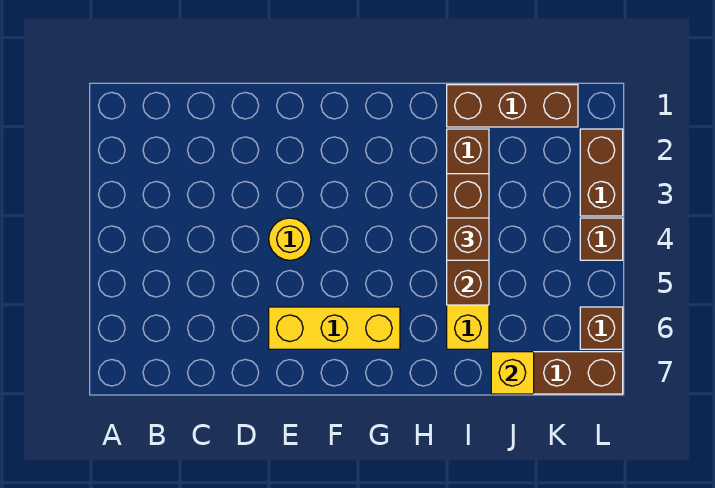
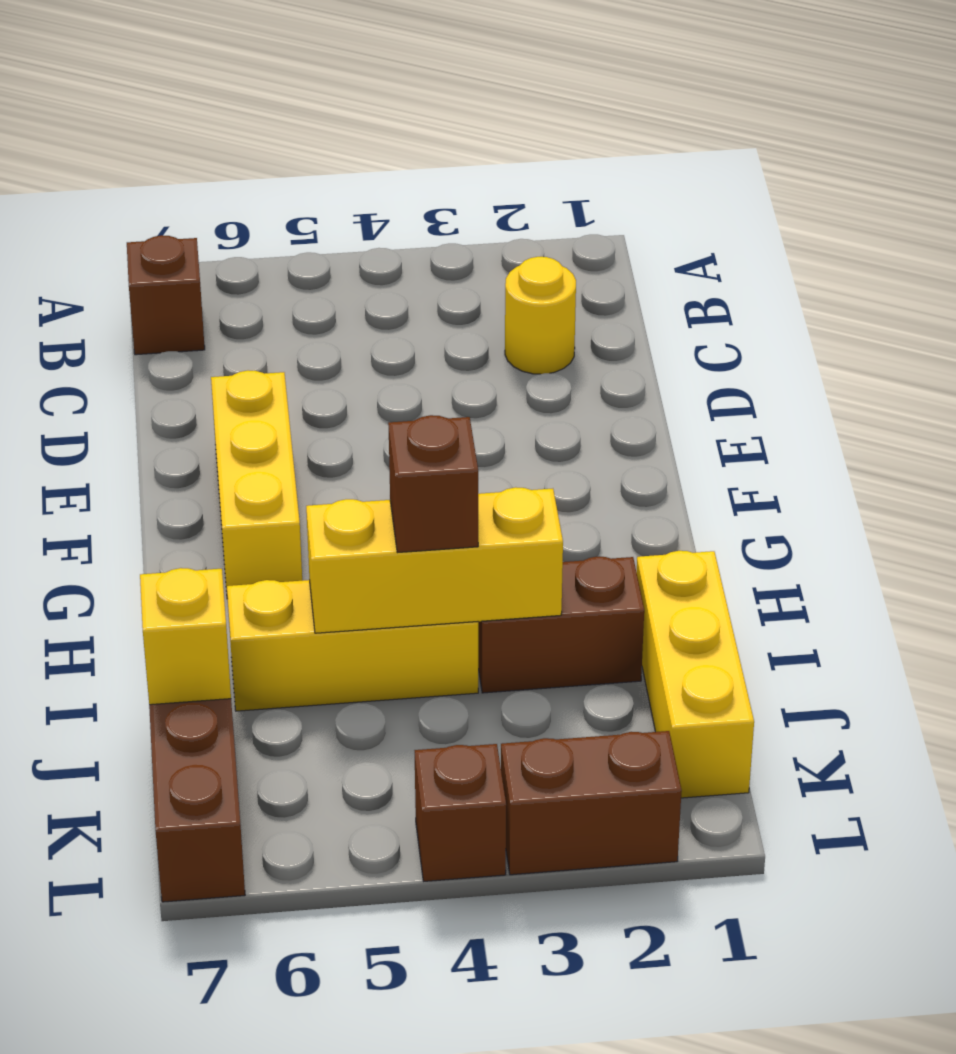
yellow round brick E4 level 1 -> yellow round brick C2 level 1
brown brick I1:K1 level 1 -> yellow brick I1:K1 level 1
brown brick I3:I5 level 2 -> yellow brick I3:I5 level 2
brown brick L6 level 1 -> brown brick B7 level 1

